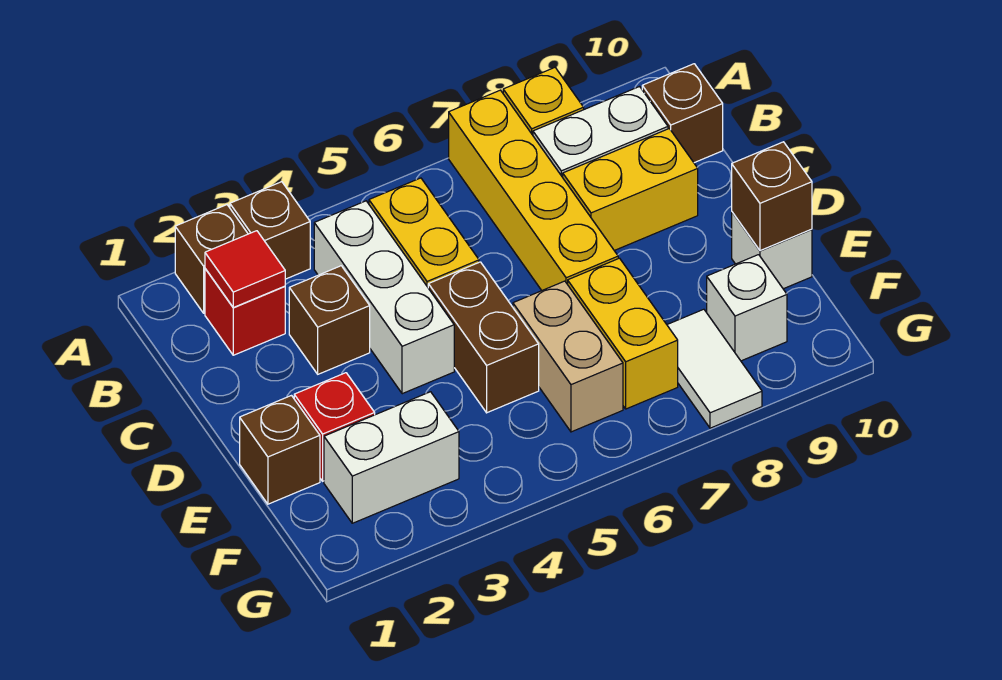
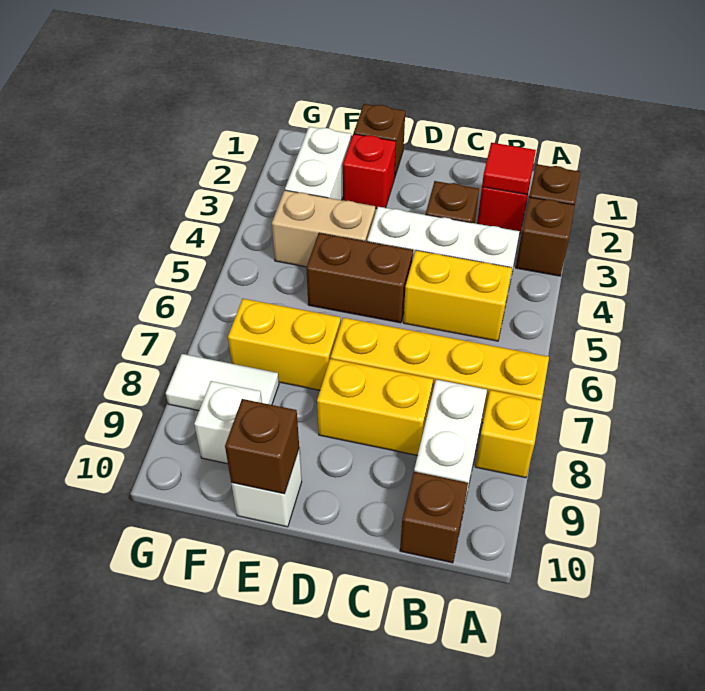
yellow brick C8:C9 level 1 -> yellow brick C8:D8 level 1
tan brick E6:F6 level 1 -> tan brick E4:F4 level 1

